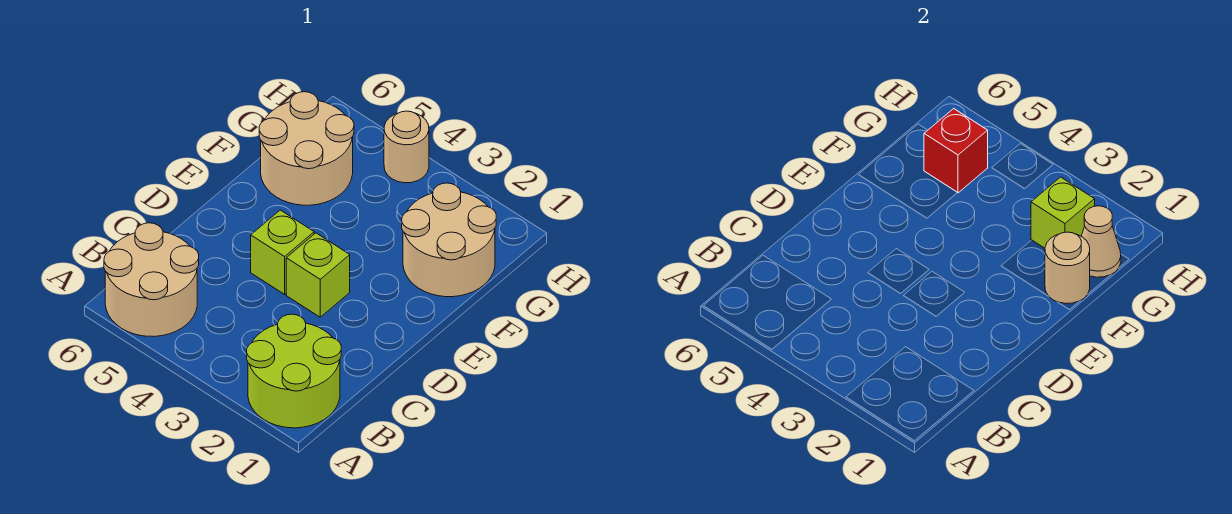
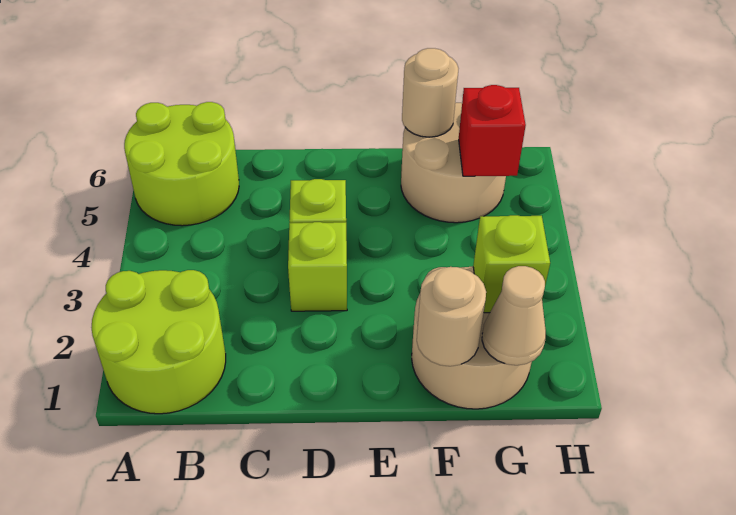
tan round brick A5:B6 level 1 -> lime round brick A5:B6 level 1
tan round brick H4 level 1 -> tan round brick F6 level 2

